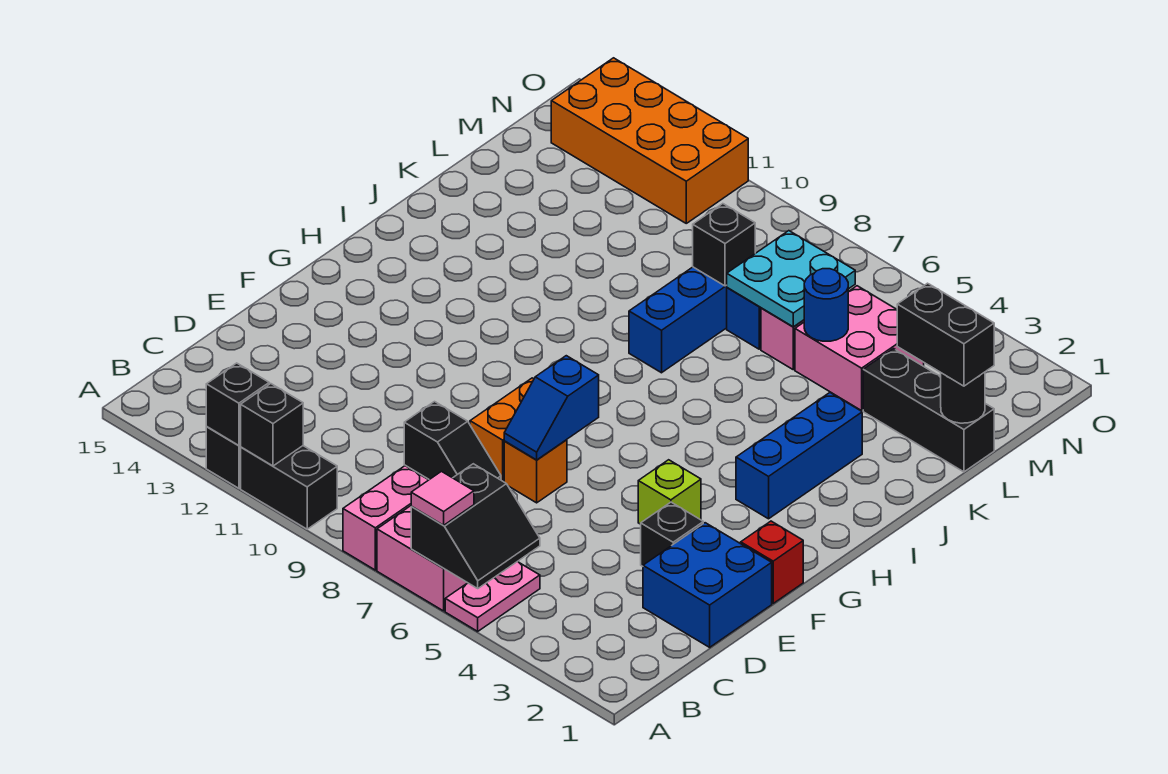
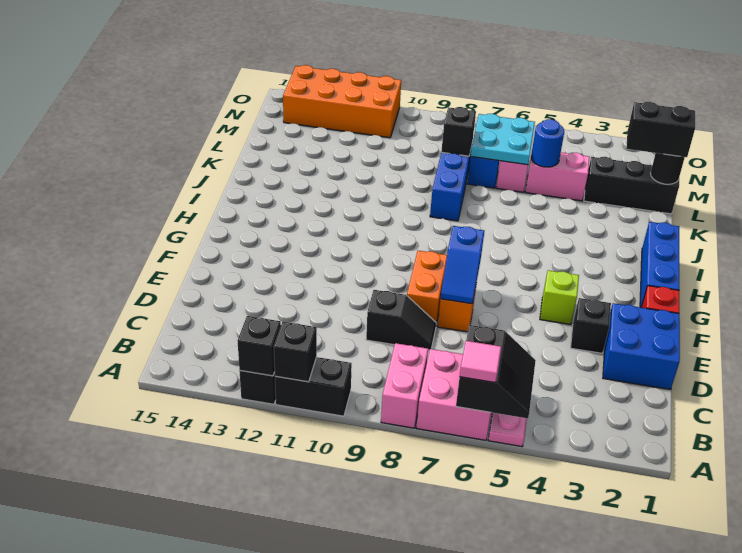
blue brick H3:J3 level 1 -> blue brick G1:I1 level 1
pink brick L4:M5 level 1 -> pink brick L4:L5 level 1

